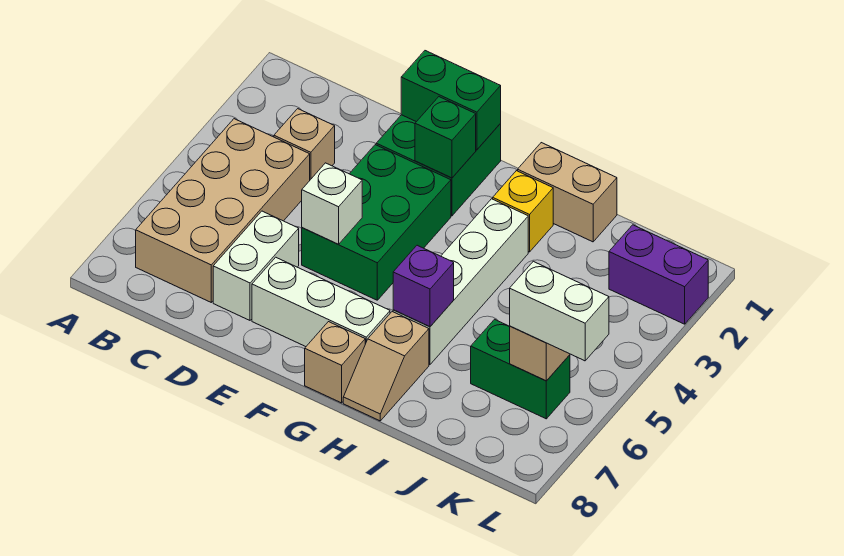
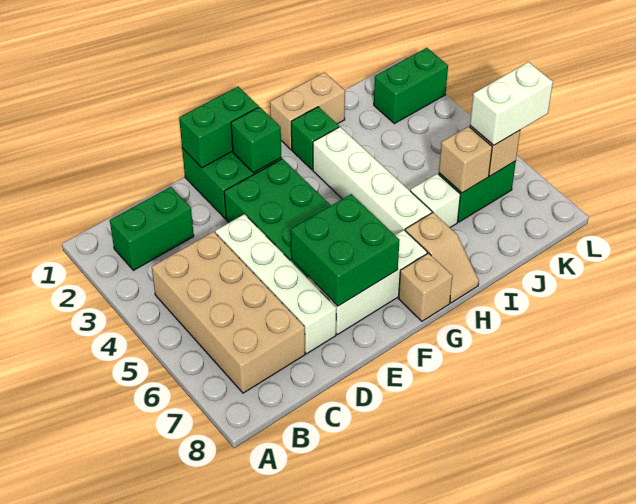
none -> green brick B2:C2 level 1
tan brick C3 level 1 -> tan brick J6 level 2
white brick D6:D7 level 1 -> white brick D4:D7 level 1
white brick E5 level 2 -> white brick I6 level 1
none -> green brick E6:F7 level 2
yellow brick H2 level 1 -> green brick H2 level 1
purple brick H6 level 2 -> none
purple brick K2:L2 level 1 -> green brick K2:L2 level 1

